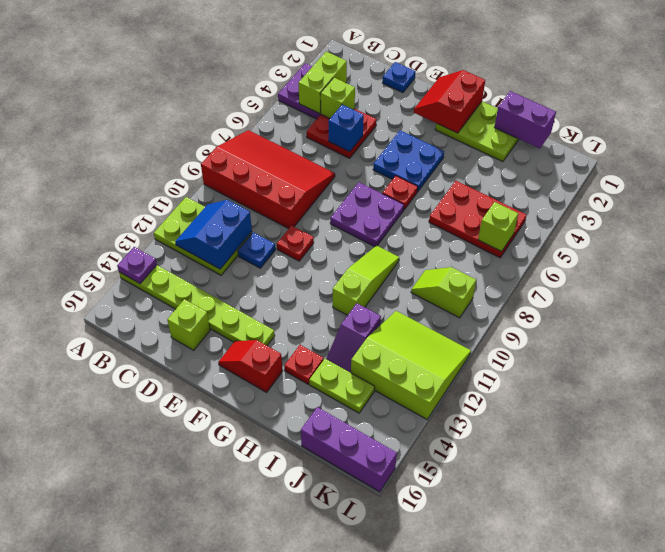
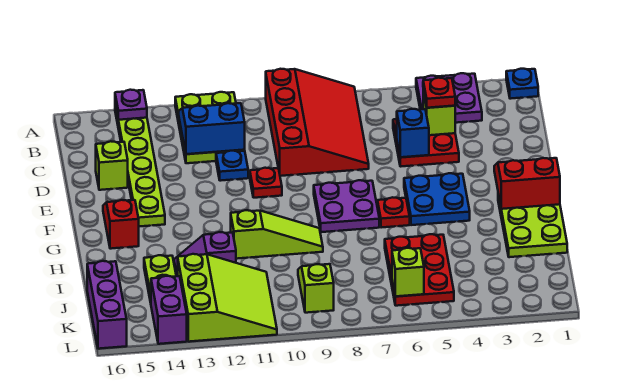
lime brick B3:B4 level 2 -> none
blue plate D1 level 1 -> blue plate A1 level 1
red plate H14 level 1 -> red plate C4 level 3
purple brick I1:J1 level 2 -> purple brick K14:L14 level 1

